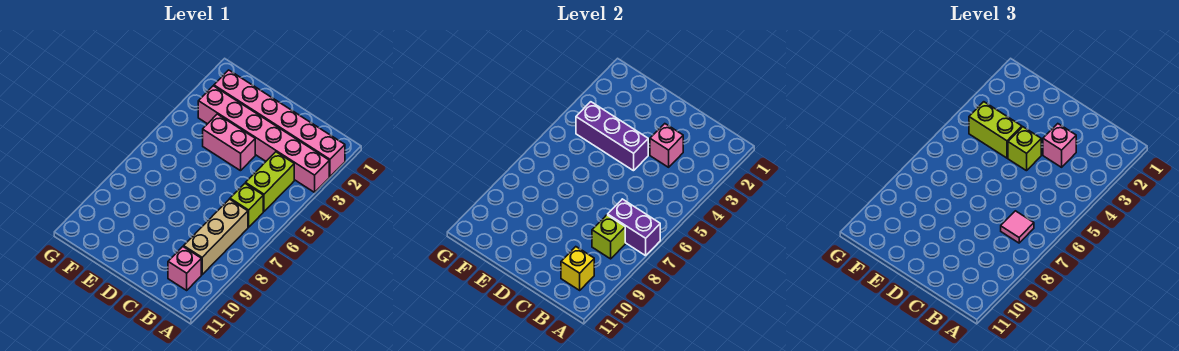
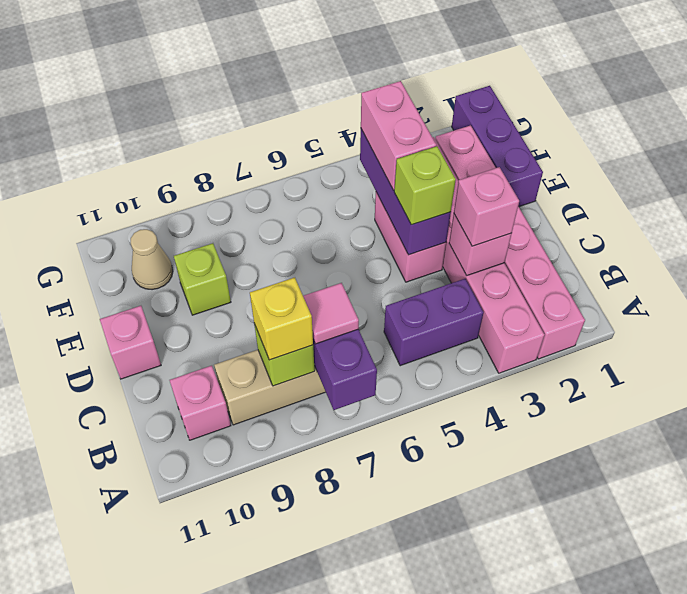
lime brick B4:B5 level 1 -> purple brick B4:B5 level 1
lime brick B6 level 1 -> lime brick E9 level 1
yellow brick B10 level 2 -> yellow brick B8 level 3
none -> pink brick D11 level 1
none -> purple brick E1:G1 level 1
lime brick E4:F4 level 3 -> pink brick E4:F4 level 3
none -> tan cone F10 level 1

